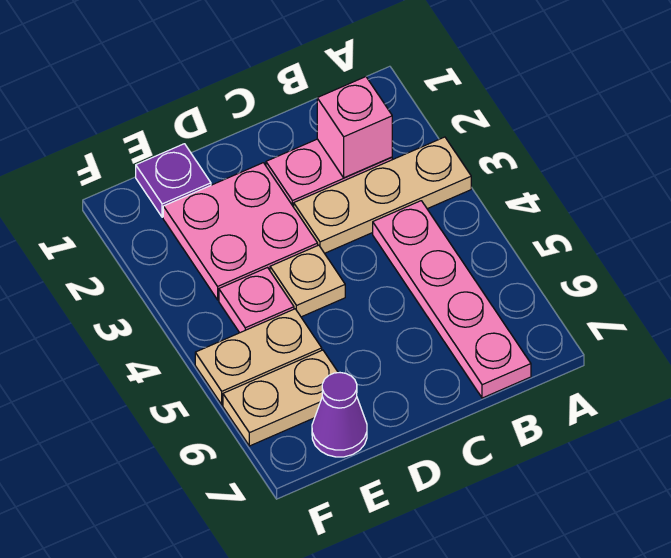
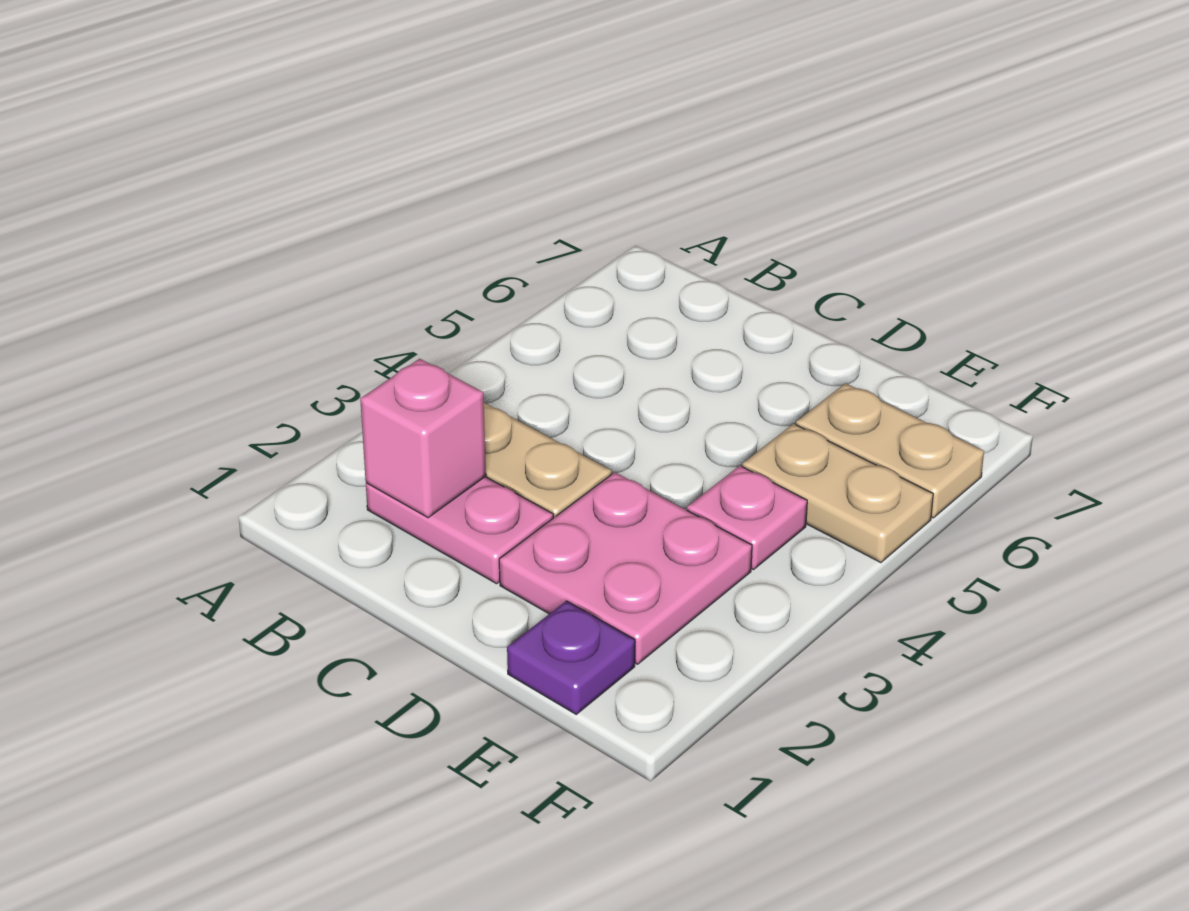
pink plate B4:B7 level 1 -> none
tan plate D4 level 1 -> none
purple cone E7 level 1 -> none

